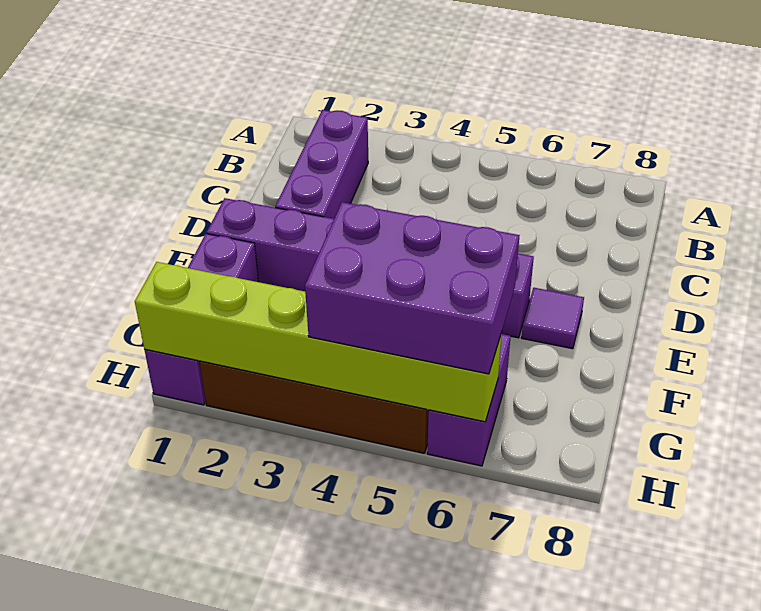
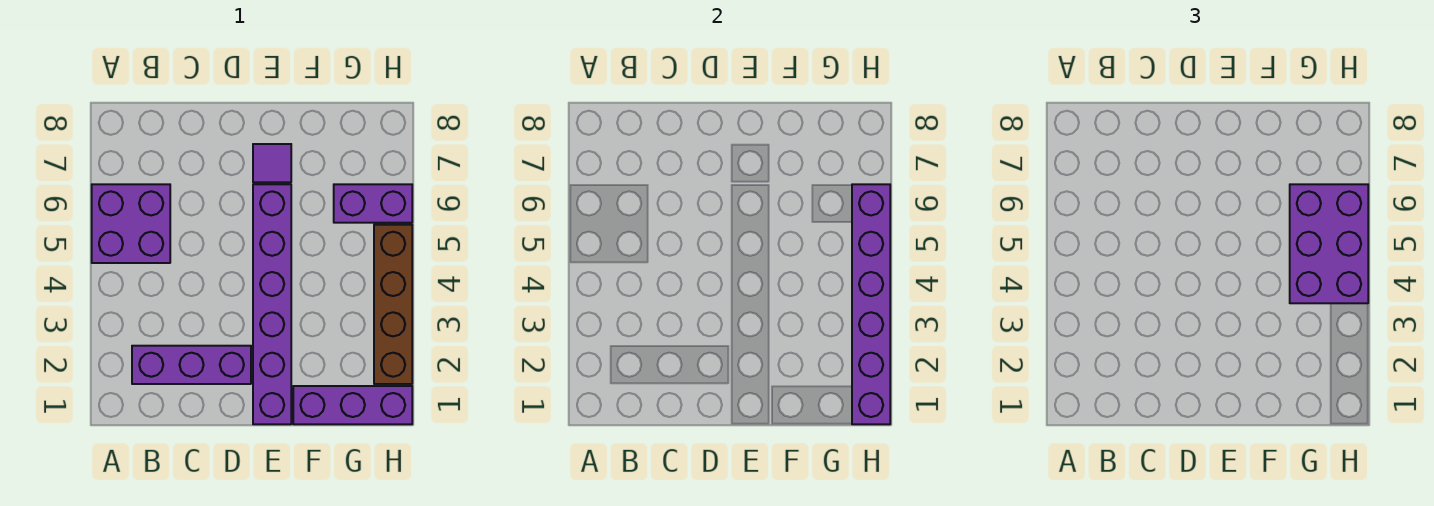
none -> purple brick A5:B6 level 1
lime brick H1:H6 level 2 -> purple brick H1:H6 level 2

